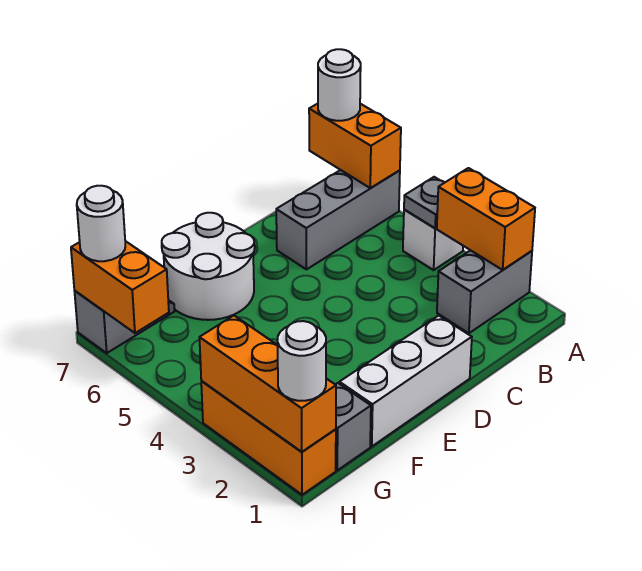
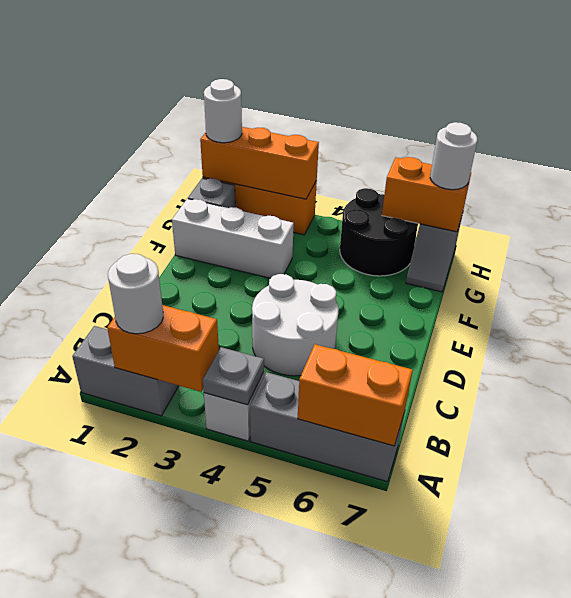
grey brick A2:B2 level 1 -> grey brick A1:A2 level 1
grey brick A6:C6 level 1 -> grey brick A5:A7 level 1
white round brick A7 level 3 -> white round brick A2 level 3
white brick D1:F1 level 1 -> white brick F1:F3 level 1
white round brick E6:F7 level 1 -> white round brick C4:D5 level 1
none -> black round brick G5:H6 level 1

